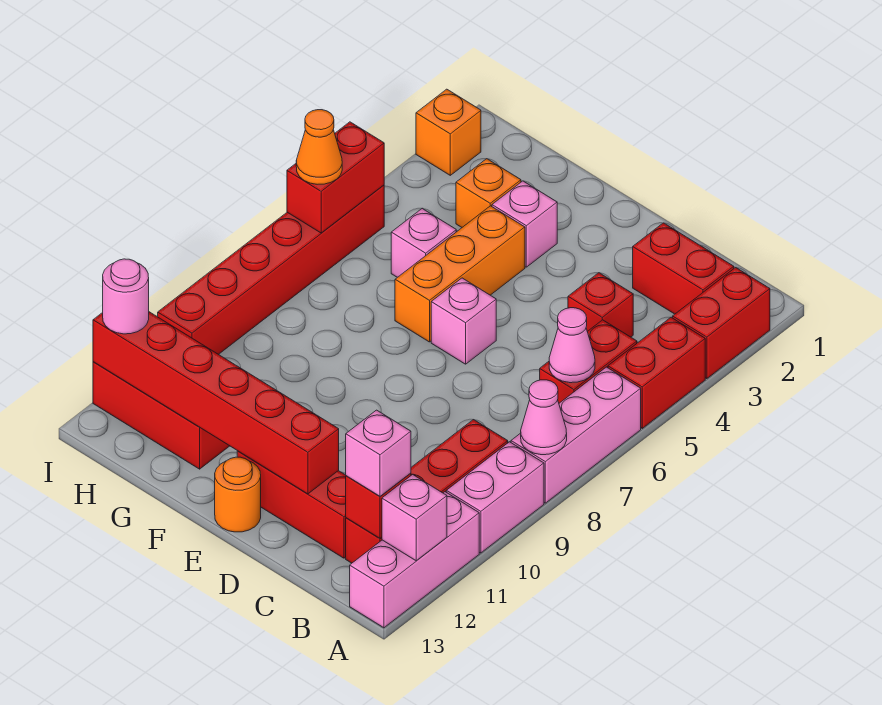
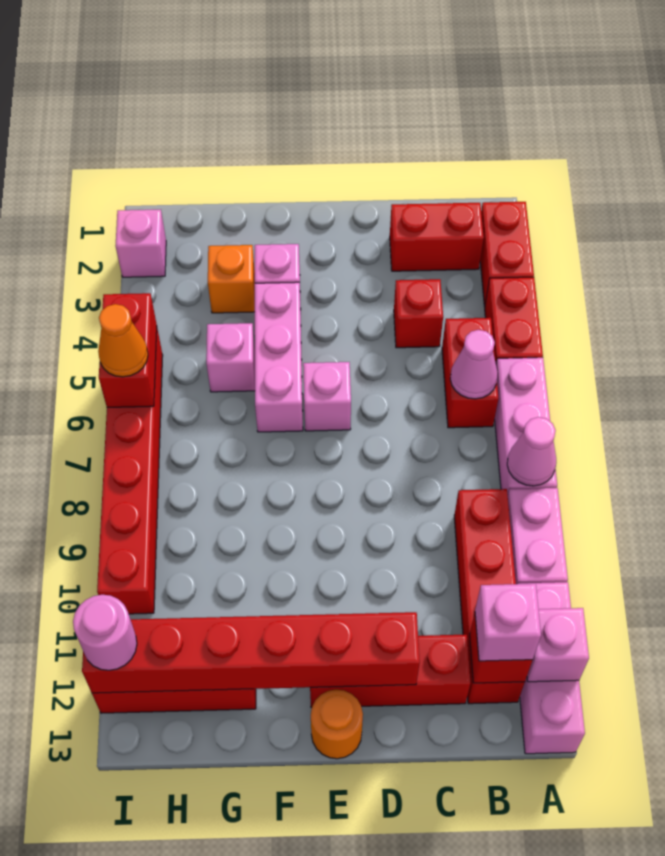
orange brick F4:F6 level 1 -> pink brick F4:F6 level 1
orange brick I2 level 1 -> pink brick I2 level 1

